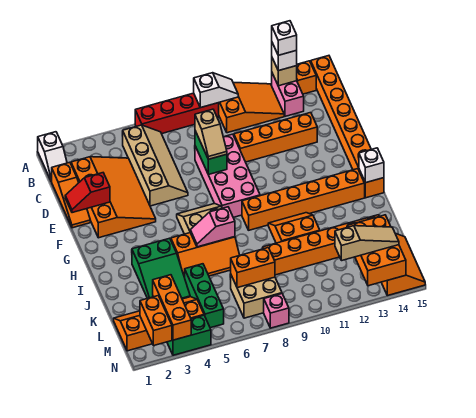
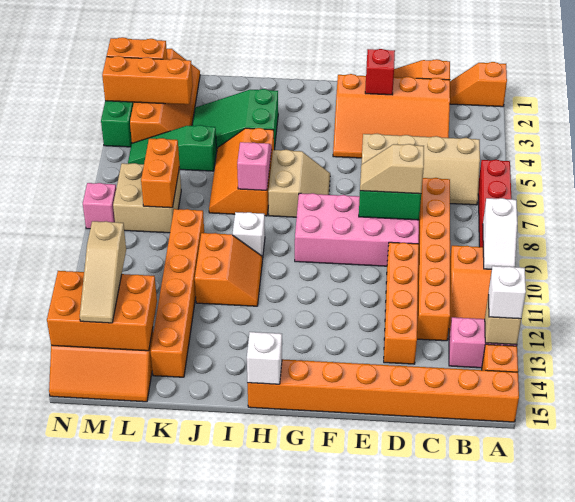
white slope A1:B1 level 1 top A -> orange slope A1:B1 level 1 top A
white brick A13 level 4 -> white brick I9 level 1
orange brick H9:H14 level 1 -> orange brick C7:C12 level 1
green brick K5:M5 level 1 -> green slope K5:M5 level 1 top K

